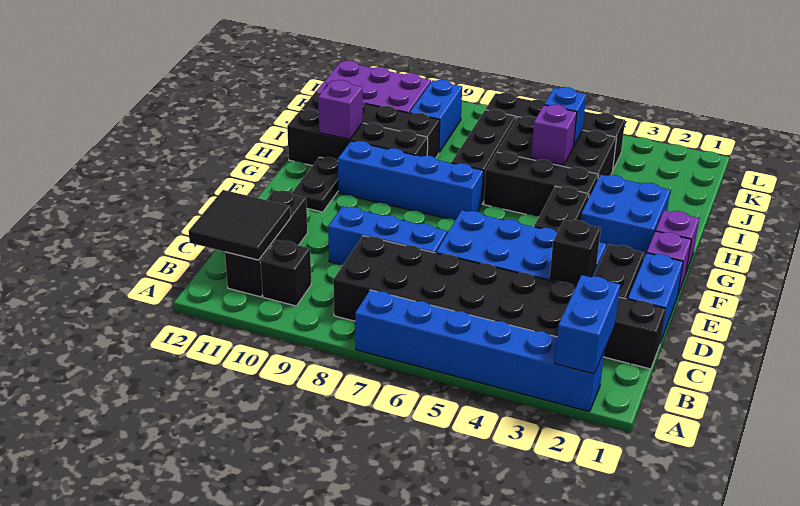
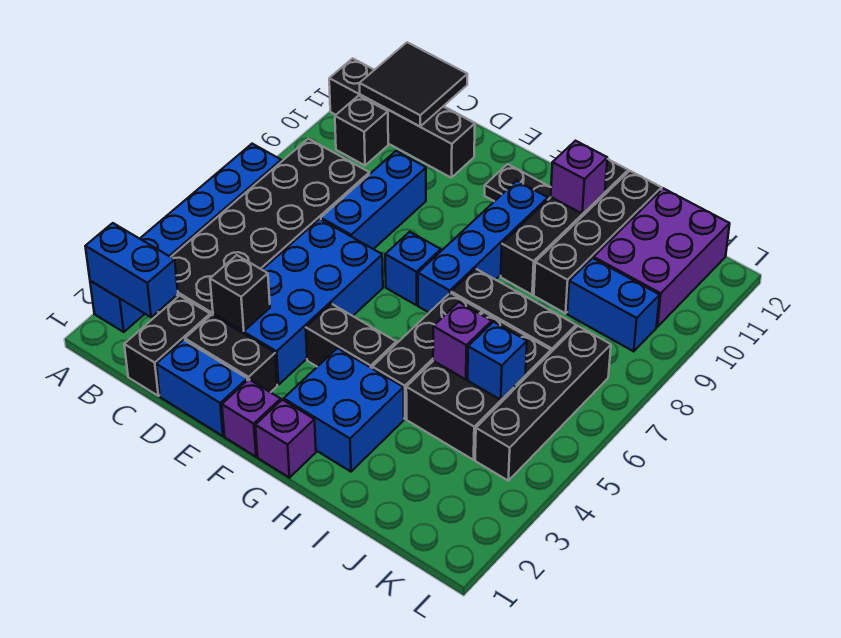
black brick B11:D11 level 1 -> black brick A11:D11 level 1
none -> blue brick F7 level 1

